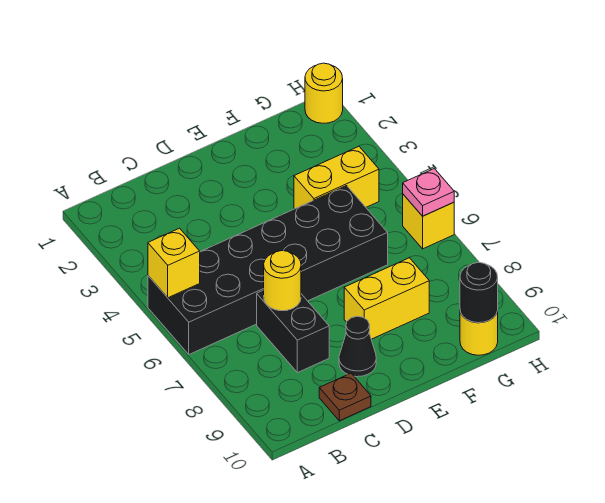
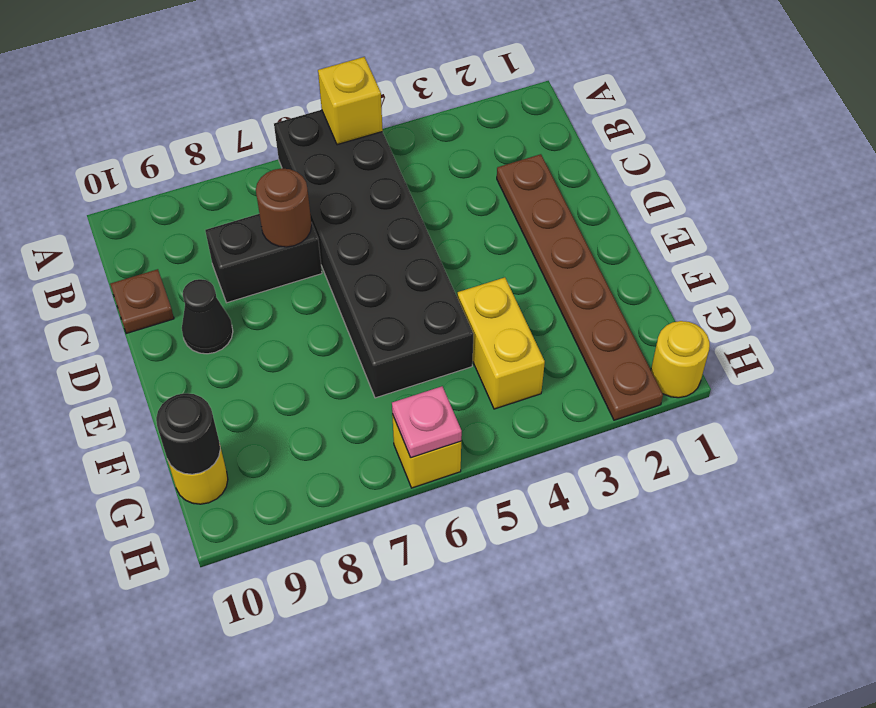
none -> brown plate C2:H2 level 1
yellow round brick C7 level 2 -> brown round brick C7 level 2
yellow brick E8:F8 level 1 -> none

